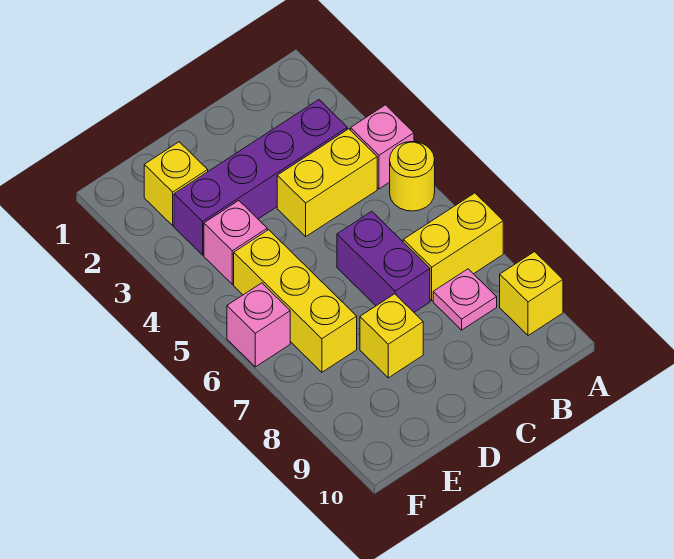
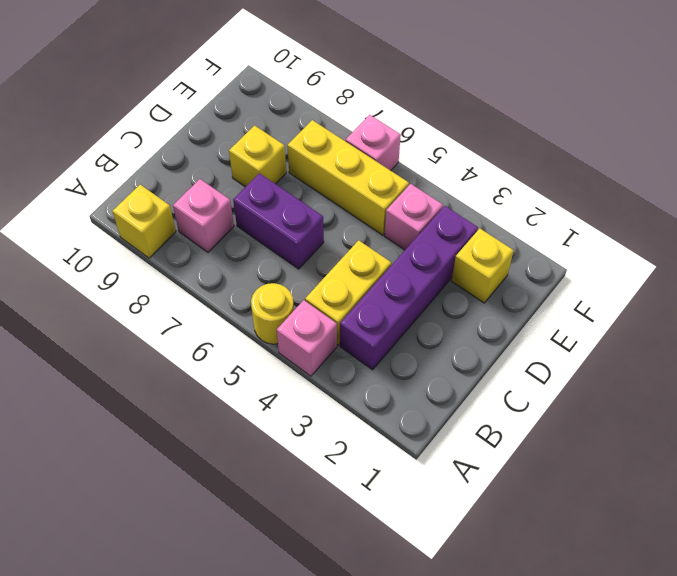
yellow brick A7:B7 level 1 -> none
pink plate B8 level 1 -> pink brick B8 level 1

